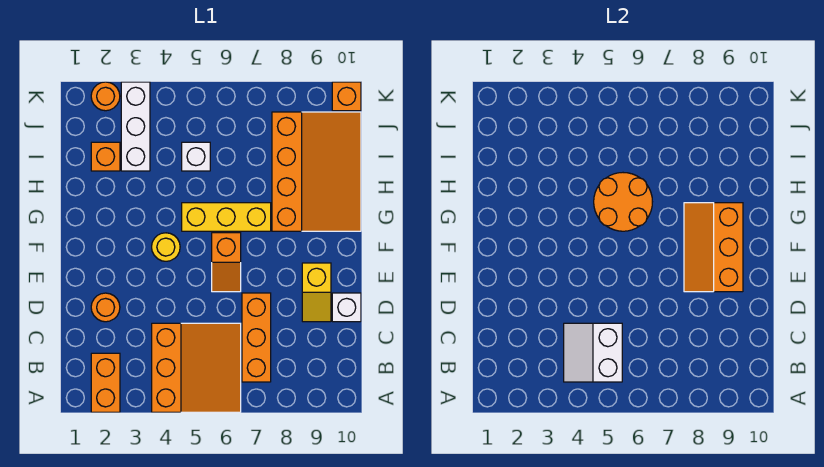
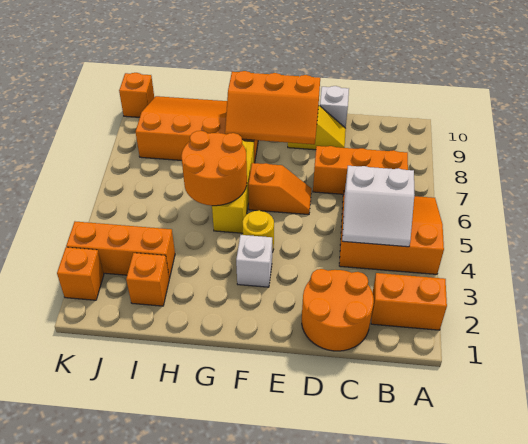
orange round brick D2 level 1 -> orange round brick C1:D2 level 1
white brick I3:K3 level 1 -> orange brick I3:K3 level 1
white brick I5 level 1 -> white brick F3 level 1
orange round brick K2 level 1 -> orange brick K2 level 1

